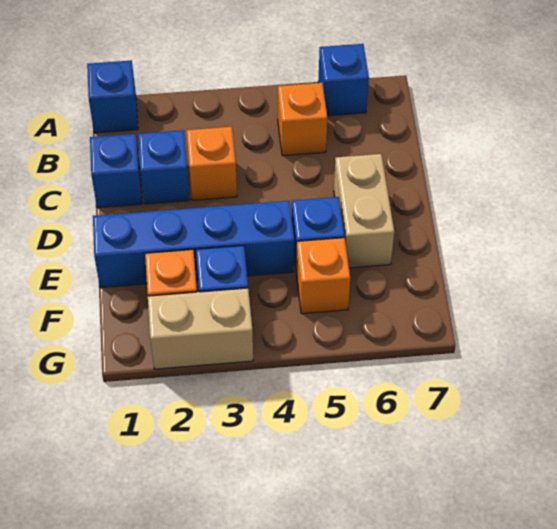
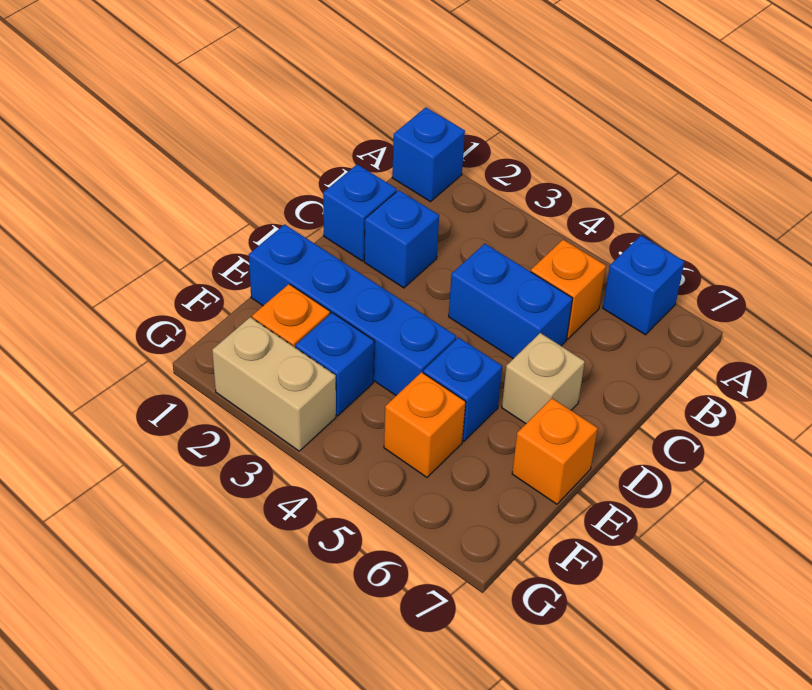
orange brick C3 level 1 -> orange brick E7 level 1
none -> blue brick C4:C5 level 1
tan brick D6:E6 level 1 -> tan brick D6 level 1

